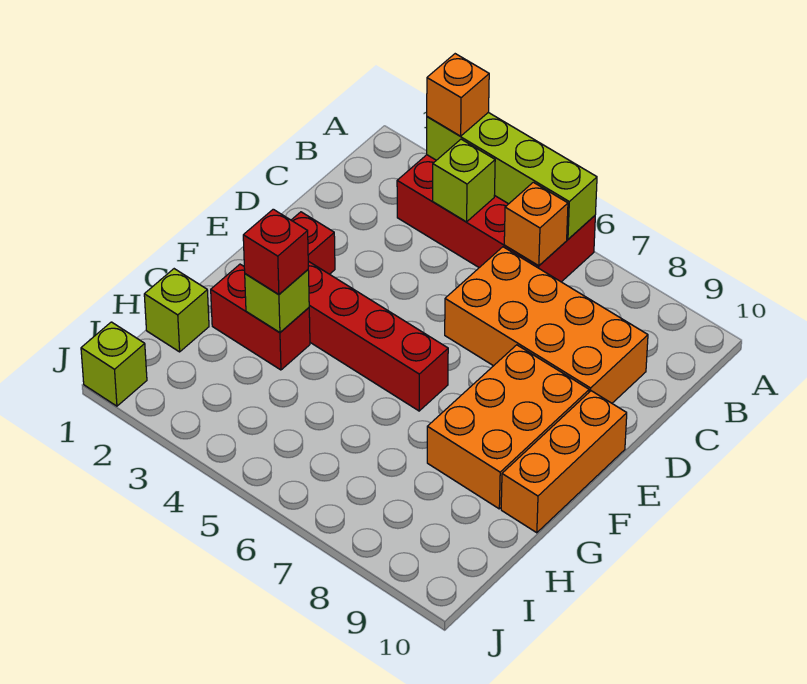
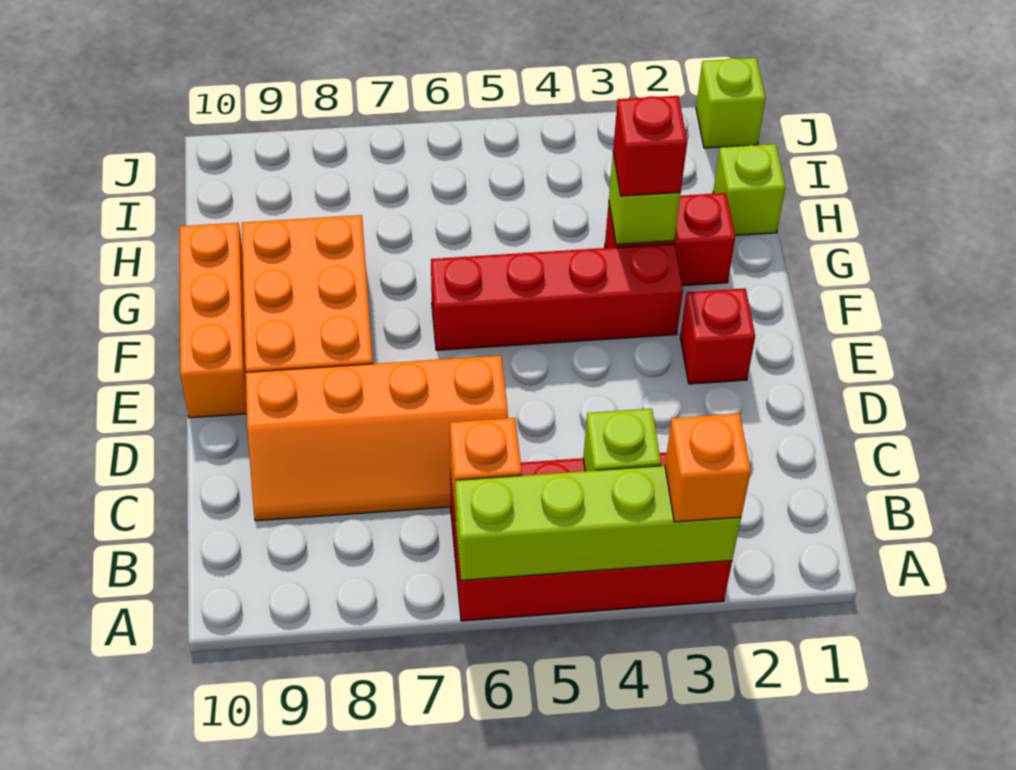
orange brick C6:D9 level 1 -> orange slope C6:D9 level 1 top D

